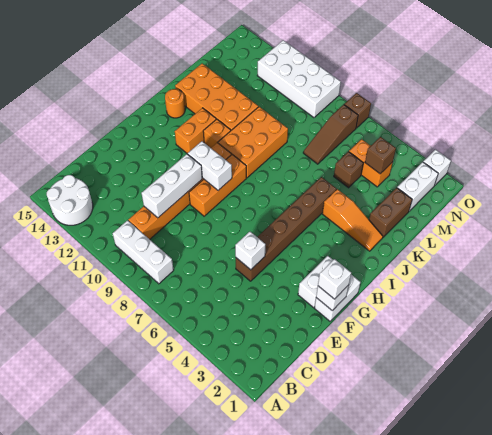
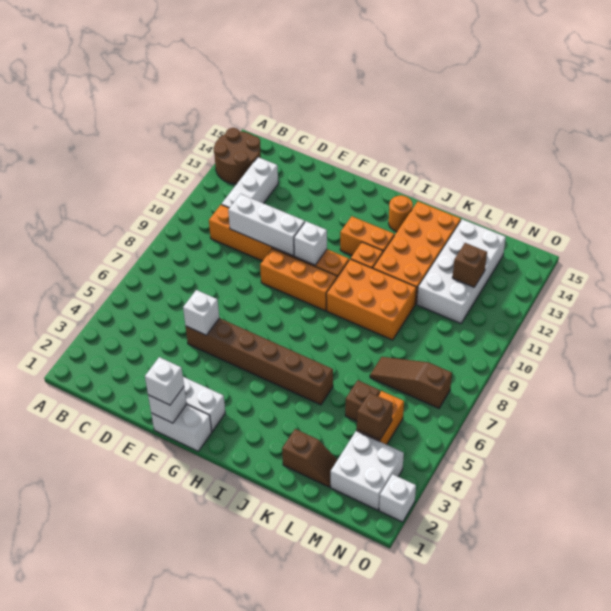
white round brick A13:B14 level 1 -> brown round brick A13:B14 level 1
white brick B8:B10 level 1 -> white brick C11:C13 level 1
white brick G9:G10 level 2 -> white brick G10 level 2
orange slope J2:J4 level 1 top 4 -> none
brown brick K2:L2 level 1 -> brown slope K2:L2 level 1 top K
white brick M2:N2 level 1 -> white brick M2:N3 level 1
white brick N9:O12 level 1 -> white brick L11:M14 level 1
brown brick O7 level 1 -> brown brick M12 level 2

